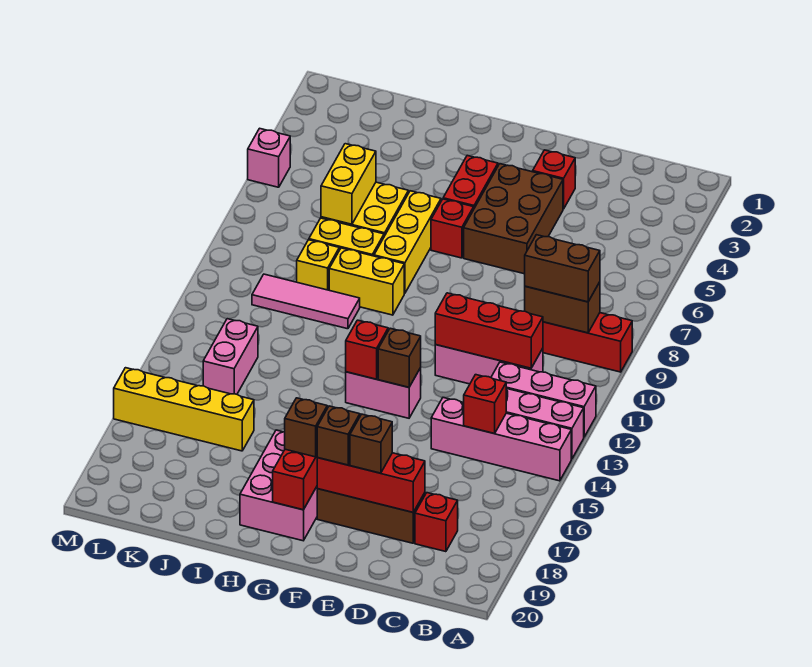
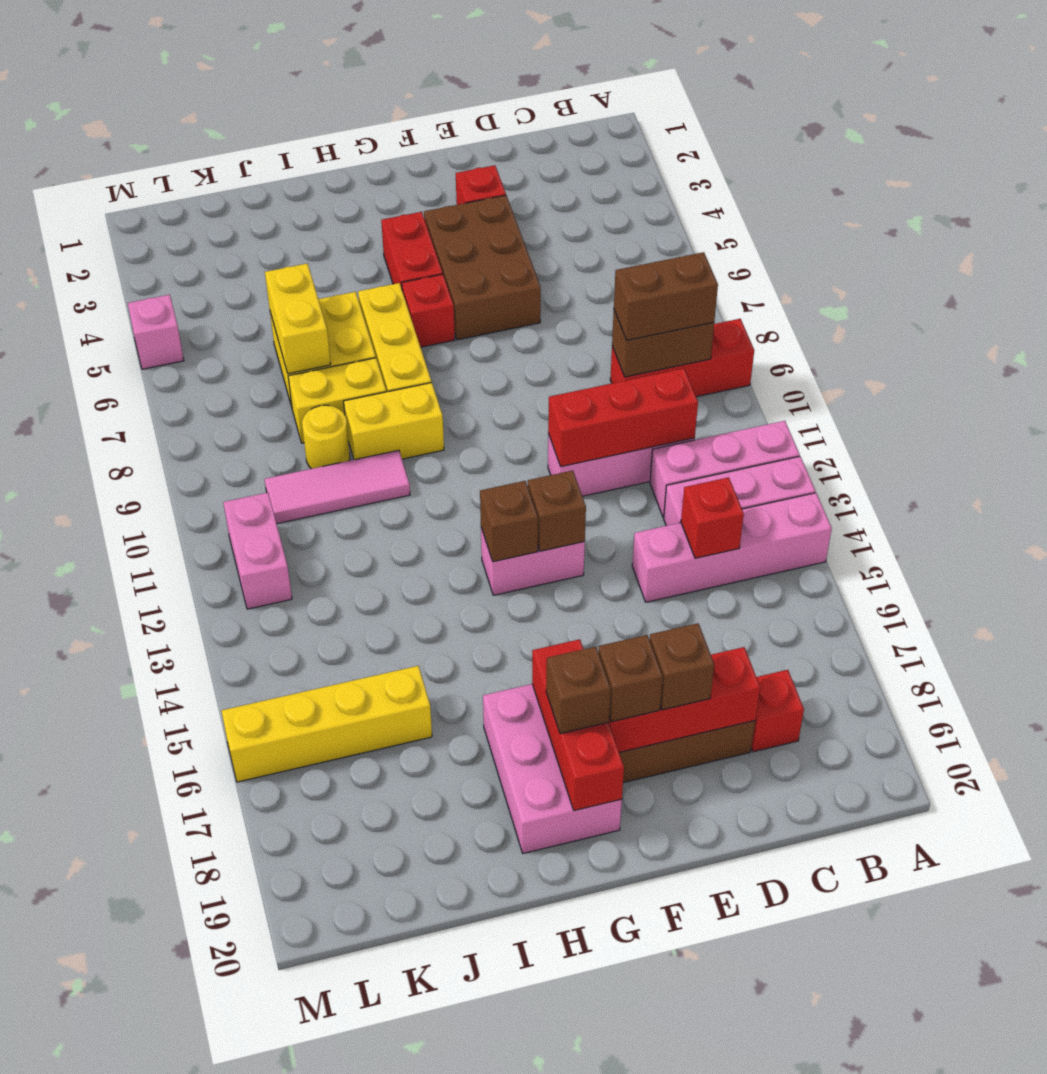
red brick G13 level 2 -> brown brick G13 level 2
yellow brick J9 level 1 -> yellow round brick J9 level 1
pink brick K13:K14 level 1 -> pink brick L11:L12 level 1

